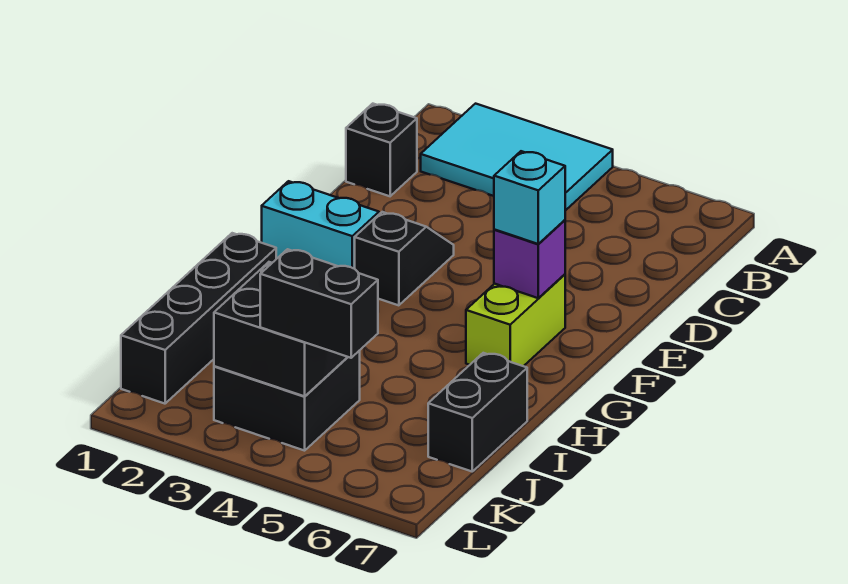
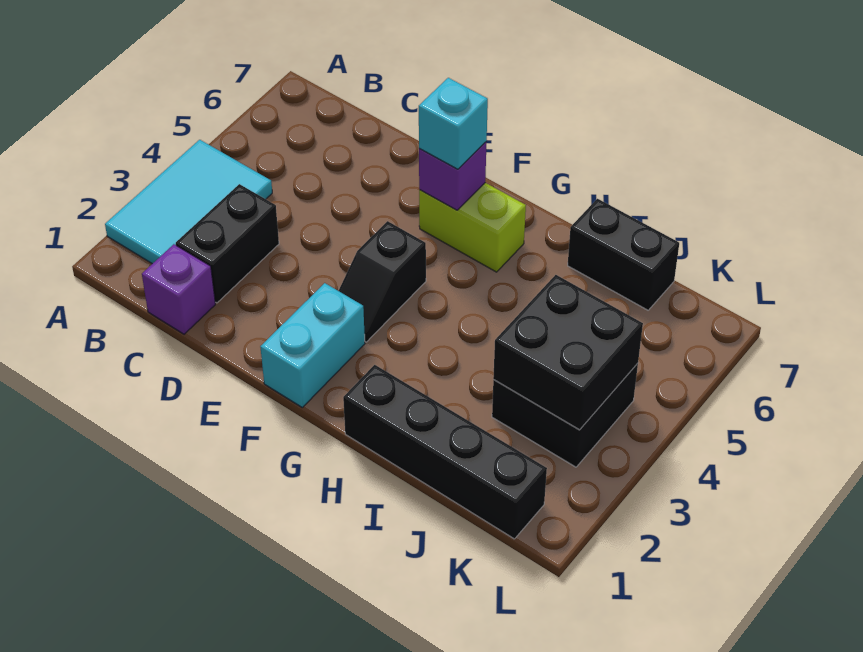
black brick C1 level 1 -> purple brick C1 level 1
black slope E3:F3 level 1 top F -> black slope F3:F4 level 1 top 4
black brick K4:K5 level 3 -> black brick C2:C3 level 1

